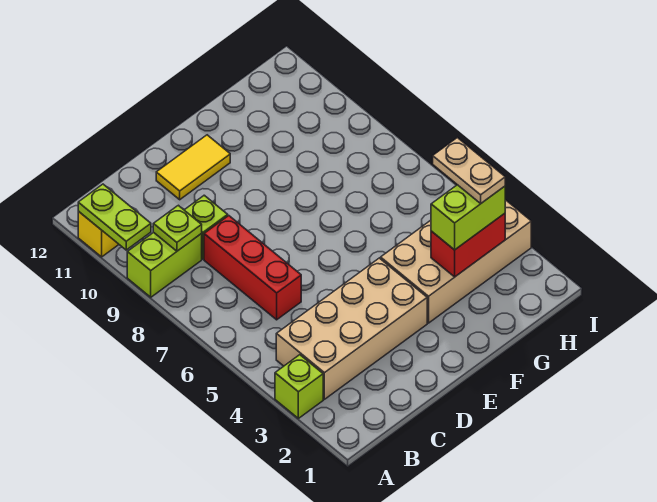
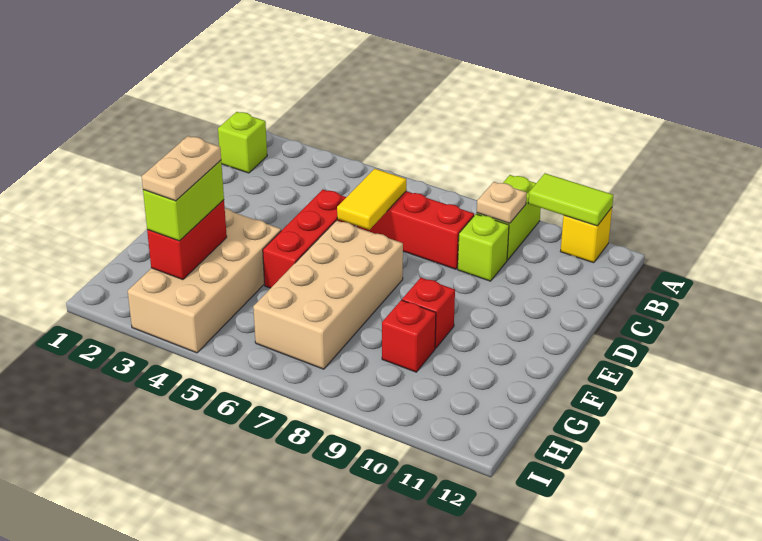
lime brick A3 level 1 -> lime brick B1 level 1
lime plate A10:A11 level 2 -> lime tile A10:A11 level 2
tan brick B3:E4 level 1 -> tan brick E6:H7 level 1
lime plate B9 level 2 -> tan plate B9 level 2
none -> red brick D5:F5 level 1
yellow tile D11:E11 level 1 -> yellow tile C6:D6 level 2
none -> red brick F9 level 1
none -> red brick G9 level 1
tan plate H3:H4 level 4 -> tan plate G3:H3 level 4

